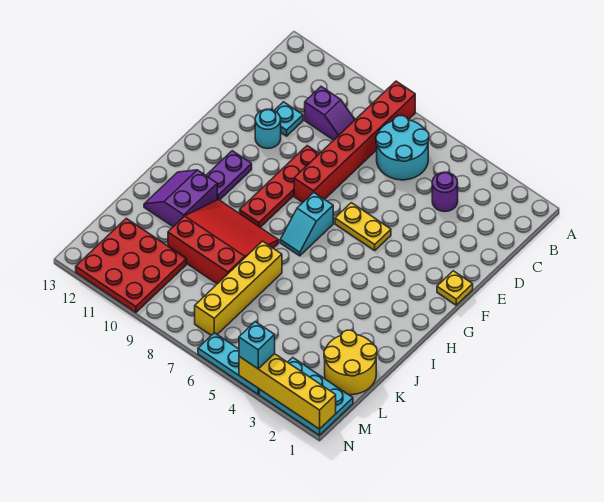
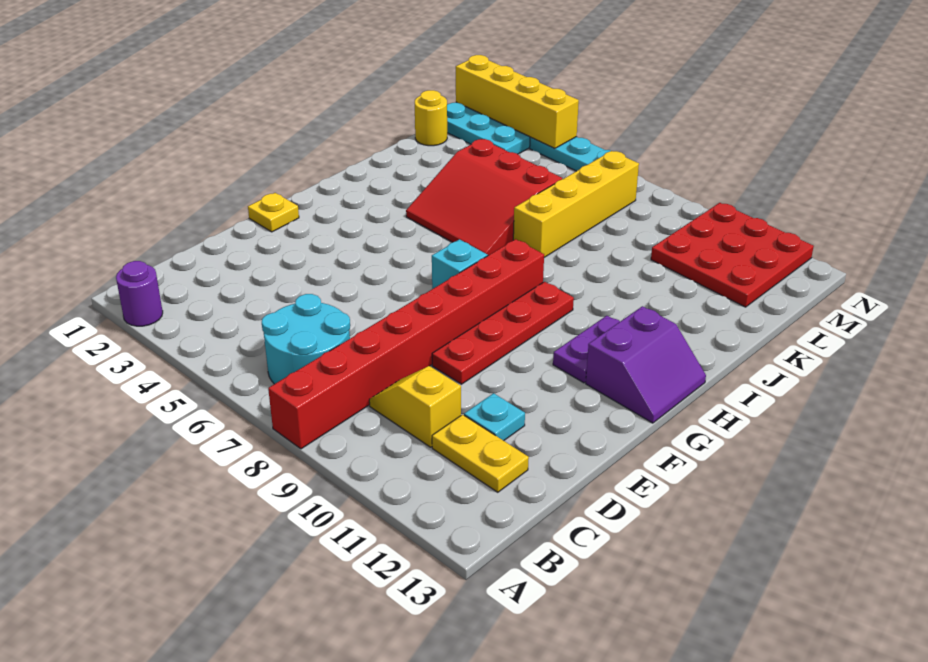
red brick A8:F8 level 1 -> red brick A8:H8 level 1
purple round brick C4 level 1 -> purple round brick A2 level 1
purple slope C9:C10 level 1 top 10 -> yellow slope C9:C10 level 1 top 10
cyan round brick E11 level 1 -> none
yellow plate F5:F6 level 1 -> yellow plate C11:C12 level 1
red slope I8:K10 level 1 top K -> red slope I4:K6 level 1 top K
purple slope I11:J12 level 1 top 11 -> purple slope G12:H13 level 1 top 12
yellow round brick K1:L2 level 1 -> yellow round brick L1 level 1
cyan brick N4 level 3 -> none

